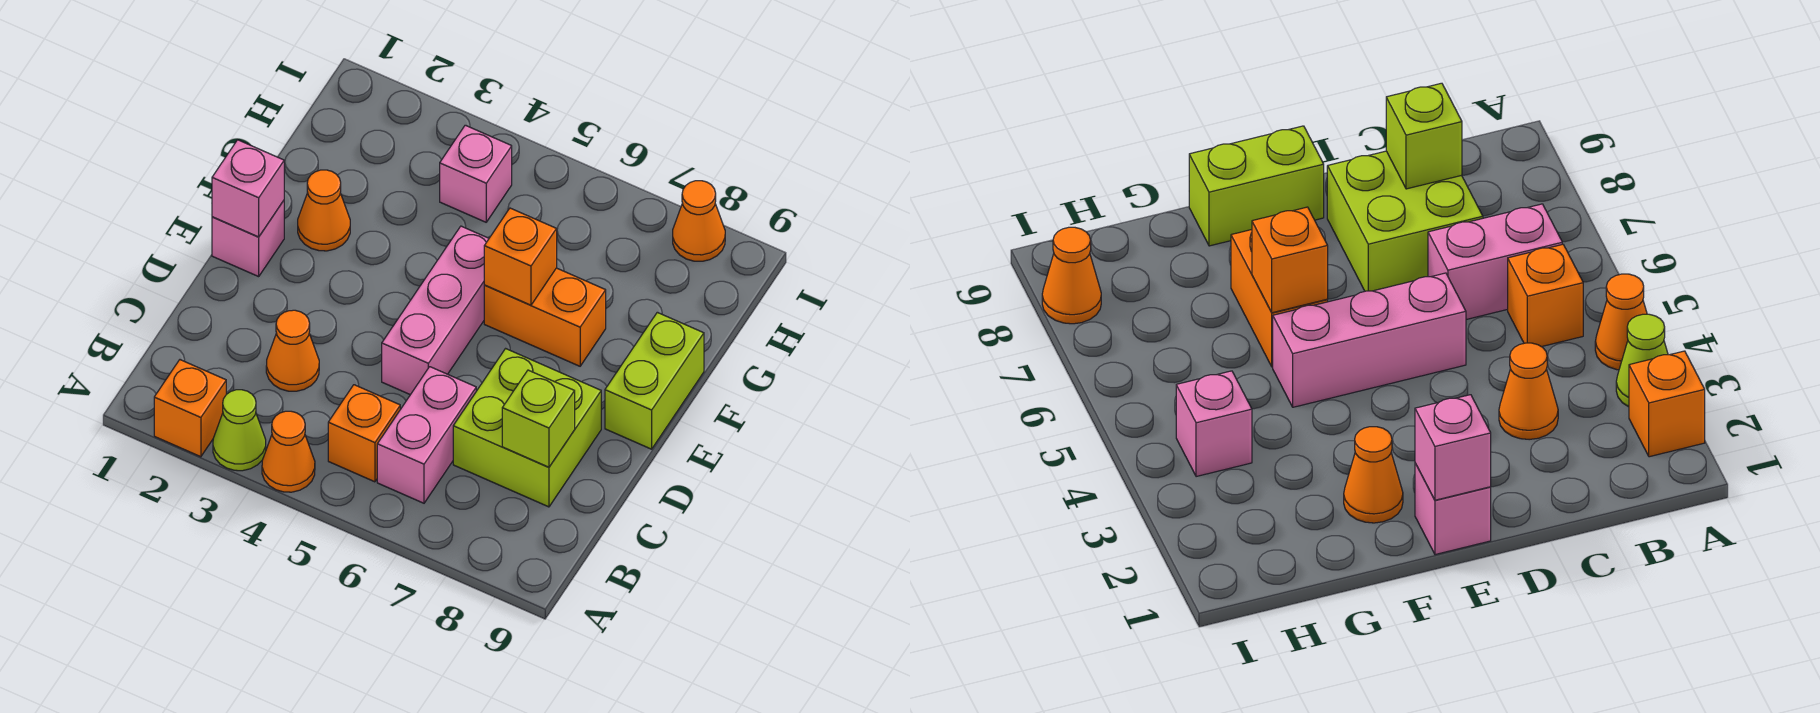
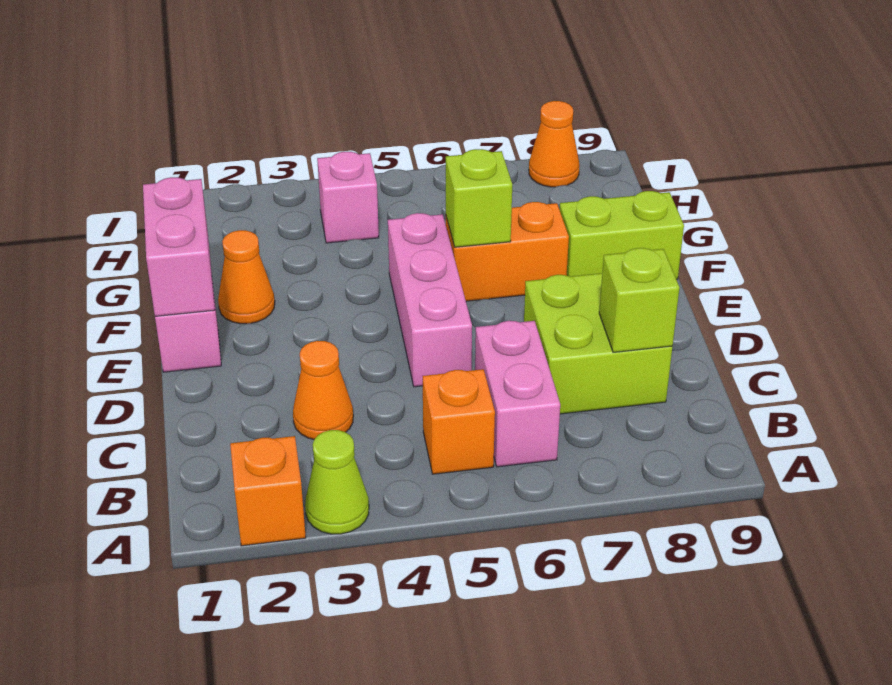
orange cone A4 level 1 -> none
pink brick E1 level 2 -> pink brick E1:F1 level 2
lime brick E9:F9 level 1 -> lime brick F8:F9 level 1
orange brick F6 level 2 -> lime brick F6 level 2

